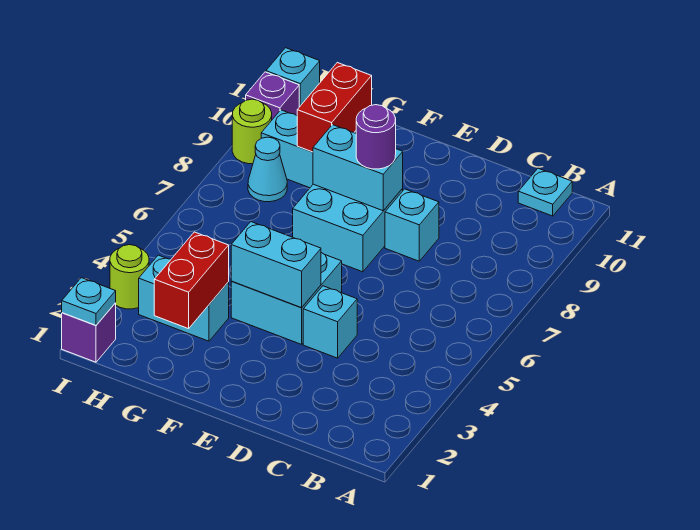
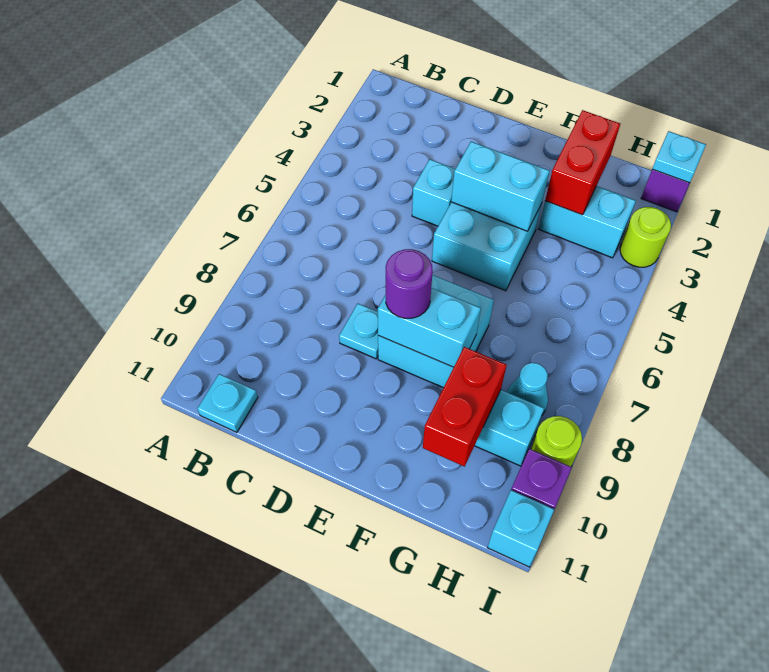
cyan brick D8 level 1 -> cyan plate D8 level 1

